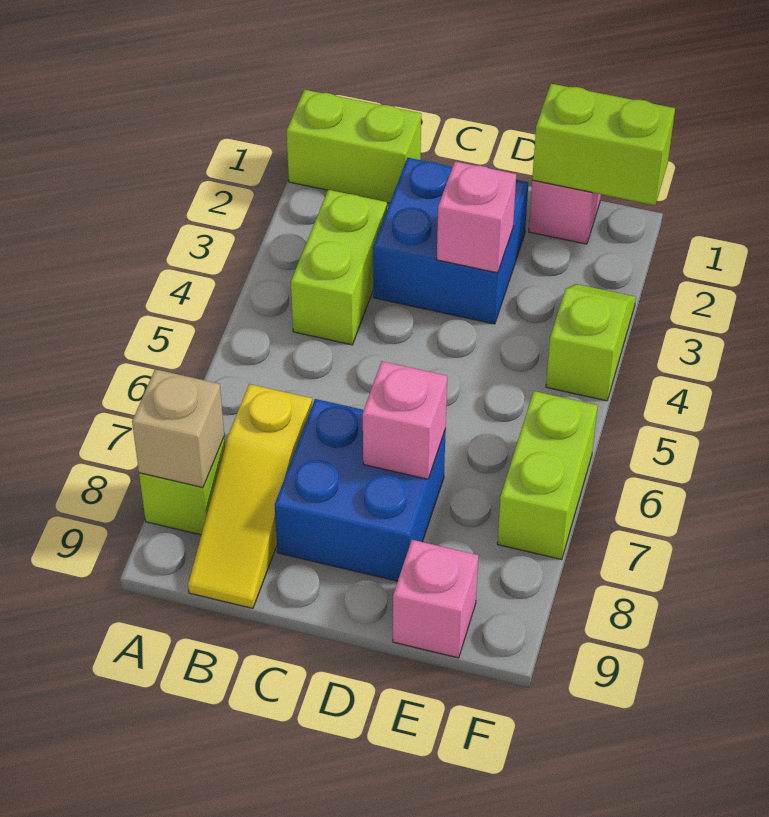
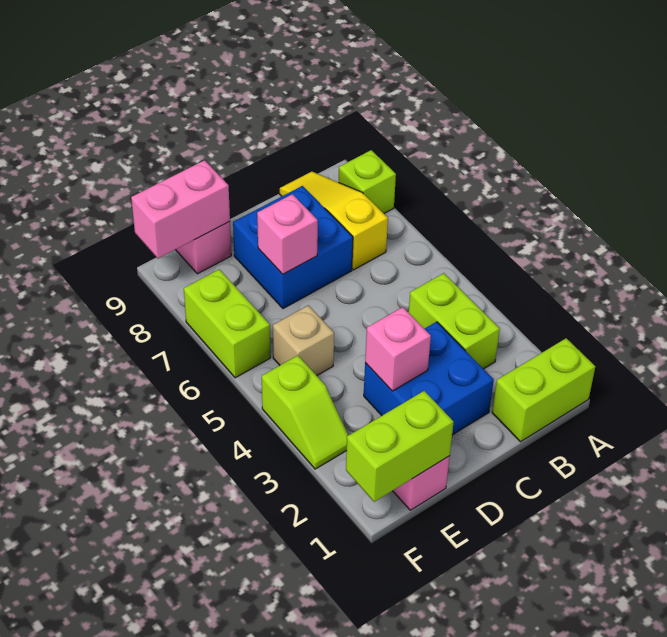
tan brick A8 level 2 -> tan brick E5 level 1
none -> pink brick E9:F9 level 2

